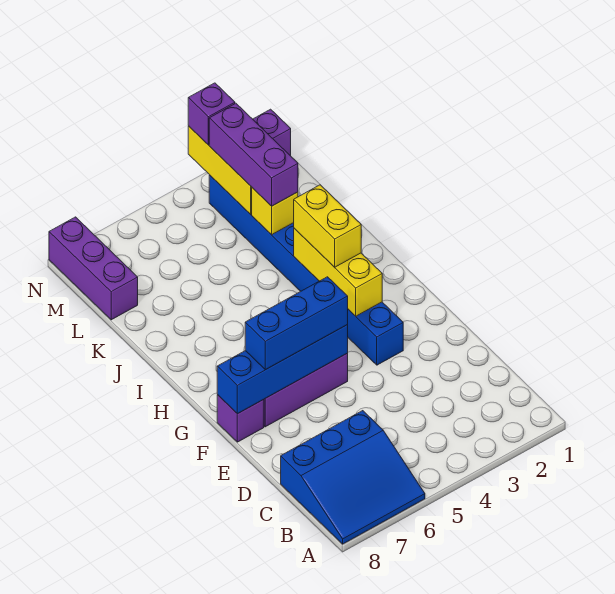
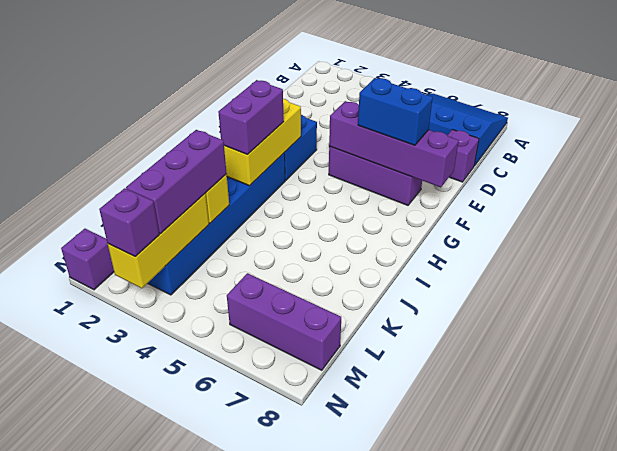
blue brick F5:F8 level 2 -> purple brick F5:F8 level 2
blue brick F5:F7 level 3 -> blue brick F6:F7 level 3
purple brick F8 level 1 -> purple brick D8 level 1
yellow brick H3:I3 level 3 -> purple brick H3:I3 level 3
purple brick L8:N8 level 1 -> purple brick M6:M8 level 1

